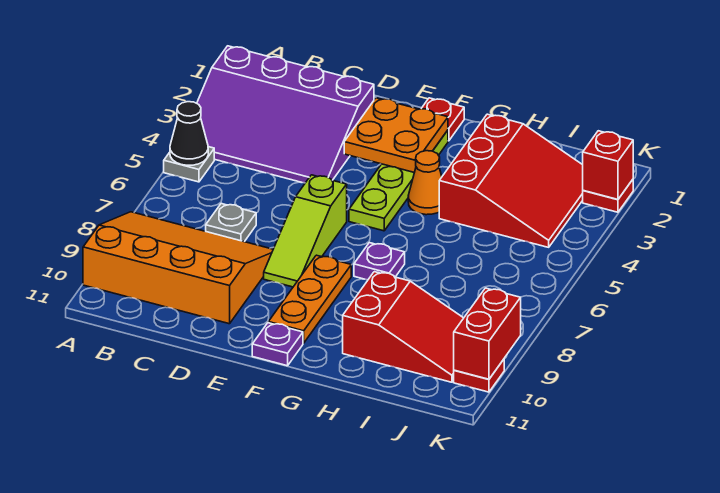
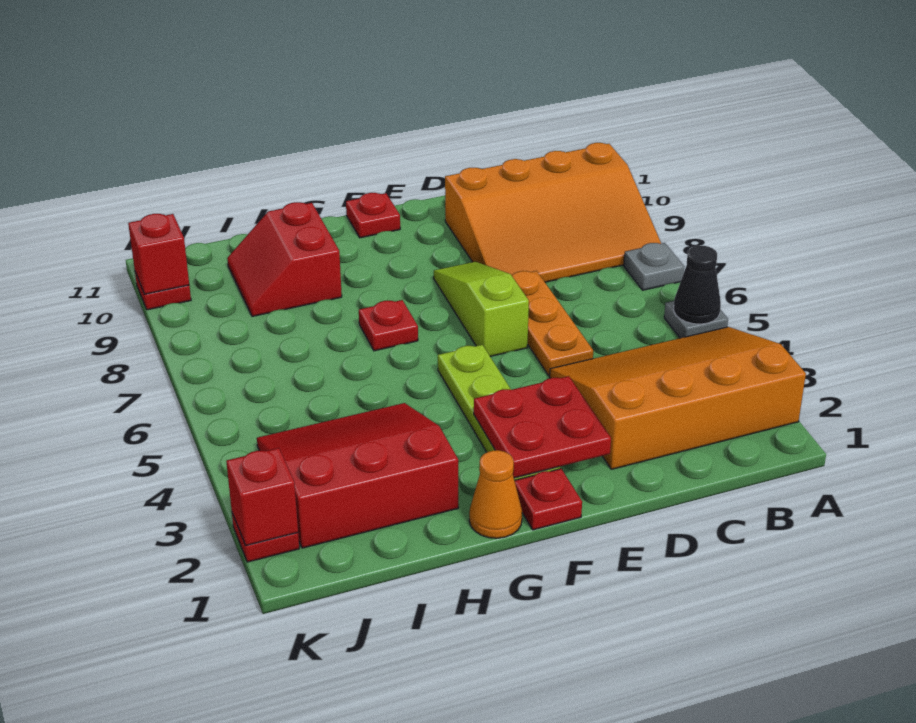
purple slope A2:D4 level 1 top 2 -> orange slope A2:D4 level 1 top 2
grey plate C7 level 1 -> grey plate A7 level 1
orange plate E2:F3 level 2 -> red plate E2:F3 level 2
orange plate F8:F10 level 1 -> orange plate D5:D7 level 1
purple plate F11 level 1 -> red plate F11 level 1
orange cone G4 level 1 -> orange cone G1 level 1
purple plate G7 level 1 -> red plate G7 level 1
red slope H2:J4 level 1 top H -> red slope H2:J4 level 1 top 2
red slope H9:J10 level 1 top H -> red slope H9:I10 level 1 top H
red brick K9:K10 level 2 -> red brick K10 level 2

